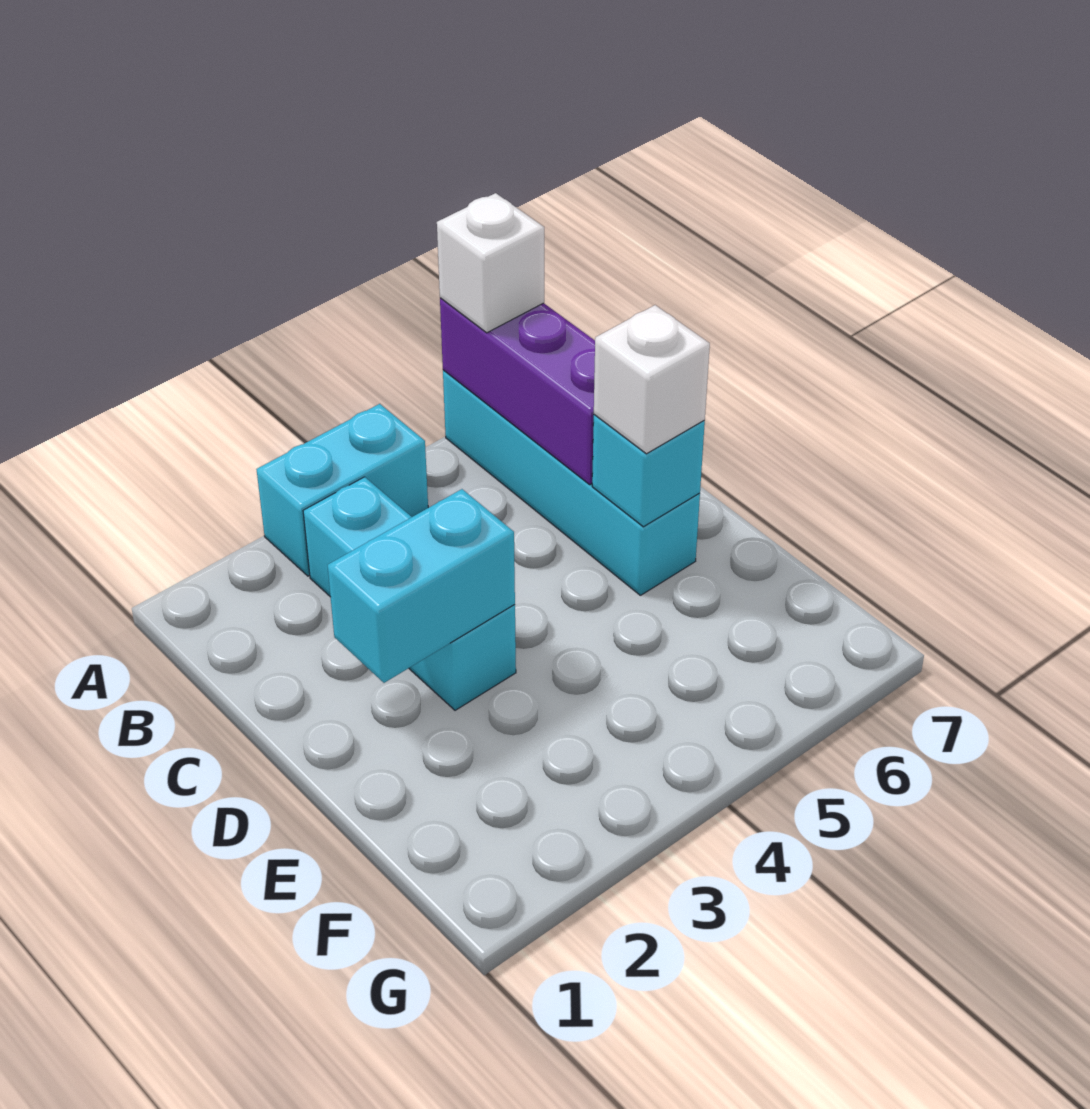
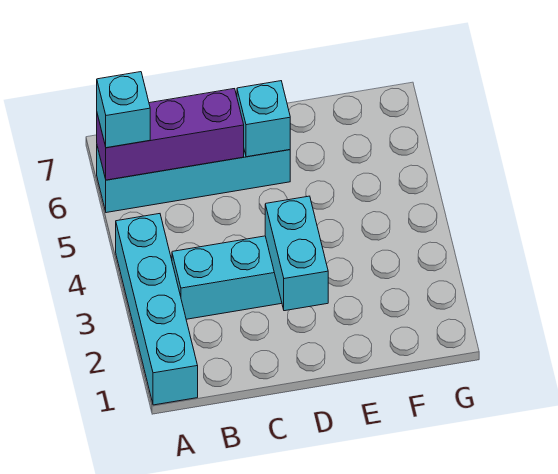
cyan brick A3:A4 level 1 -> cyan brick A1:A4 level 1
white brick A6 level 3 -> cyan brick A6 level 3
white brick D6 level 3 -> none

